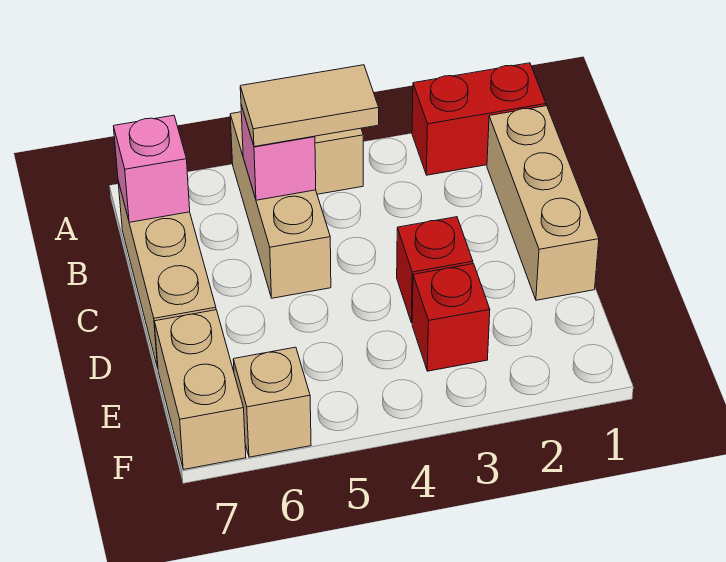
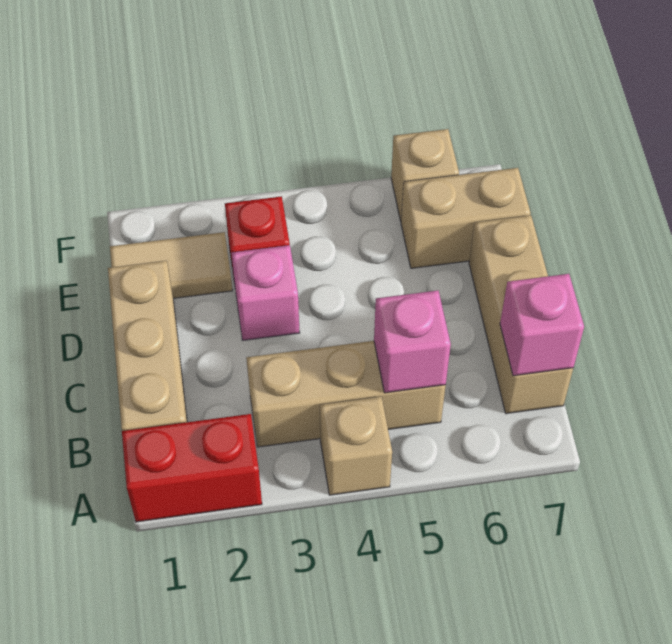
tan brick A5:C5 level 1 -> tan brick B3:B5 level 1
tan tile B4:B5 level 3 -> tan tile E1:E2 level 1
red brick D3 level 1 -> pink brick D3 level 1
tan brick E7:F7 level 1 -> tan brick E6:E7 level 1

